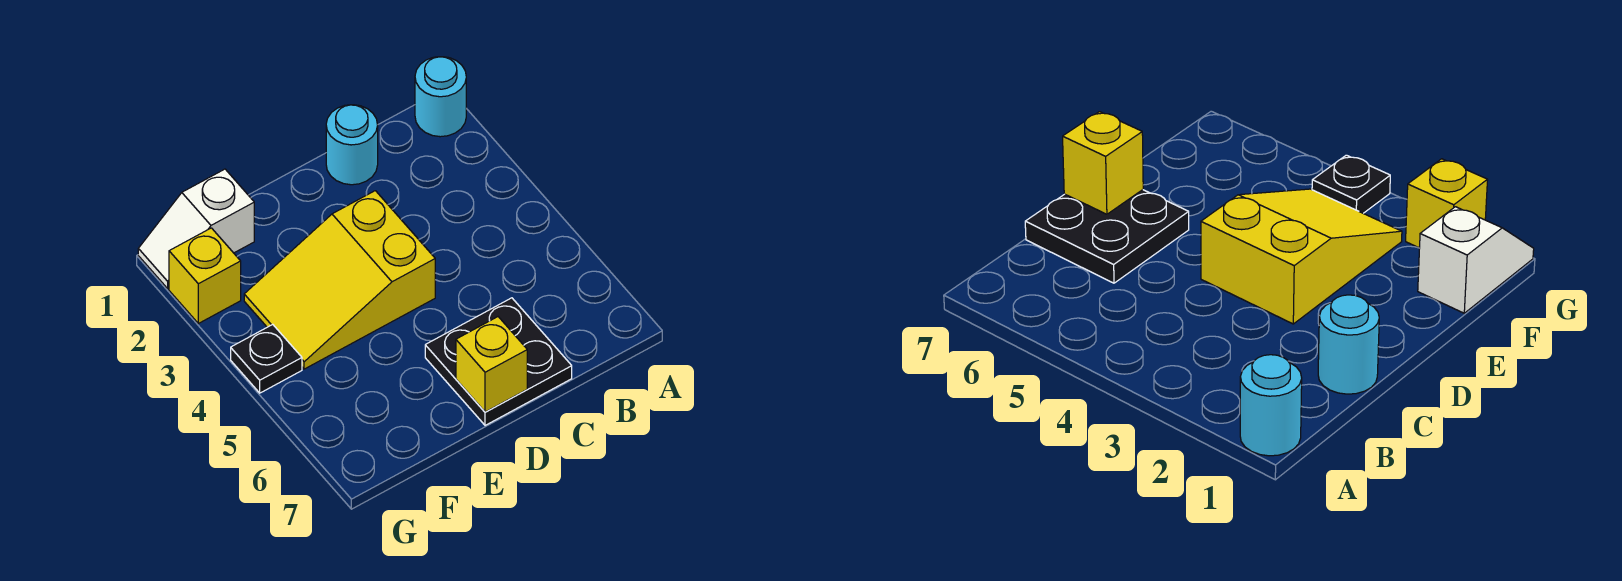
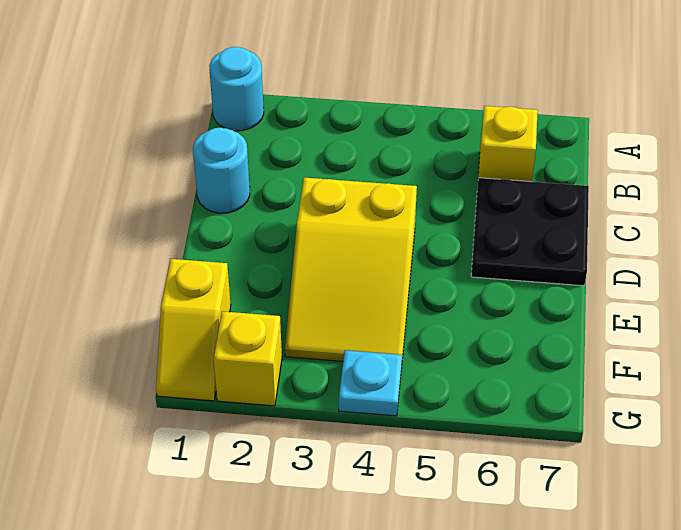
yellow brick D7 level 2 -> yellow brick B6 level 1
white slope F1:G1 level 1 top F -> yellow slope F1:G1 level 1 top F
black plate G4 level 1 -> cyan plate G4 level 1

